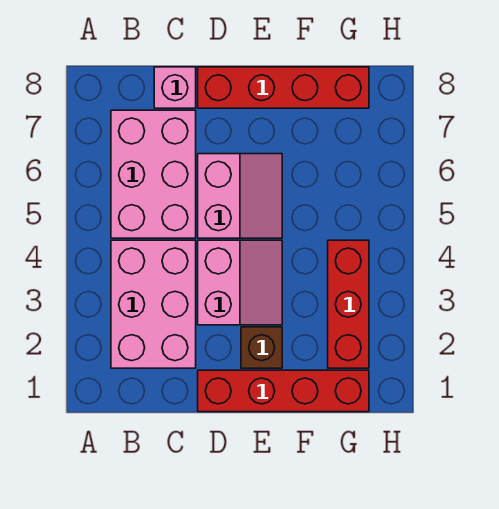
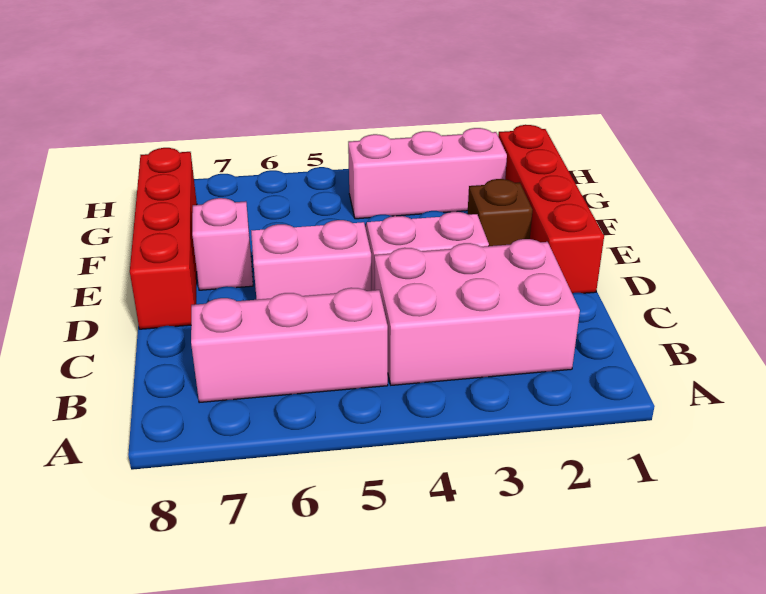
pink brick B5:C7 level 1 -> pink brick B5:B7 level 1
pink brick C8 level 1 -> pink brick E7 level 1
red brick G2:G4 level 1 -> pink brick G2:G4 level 1

